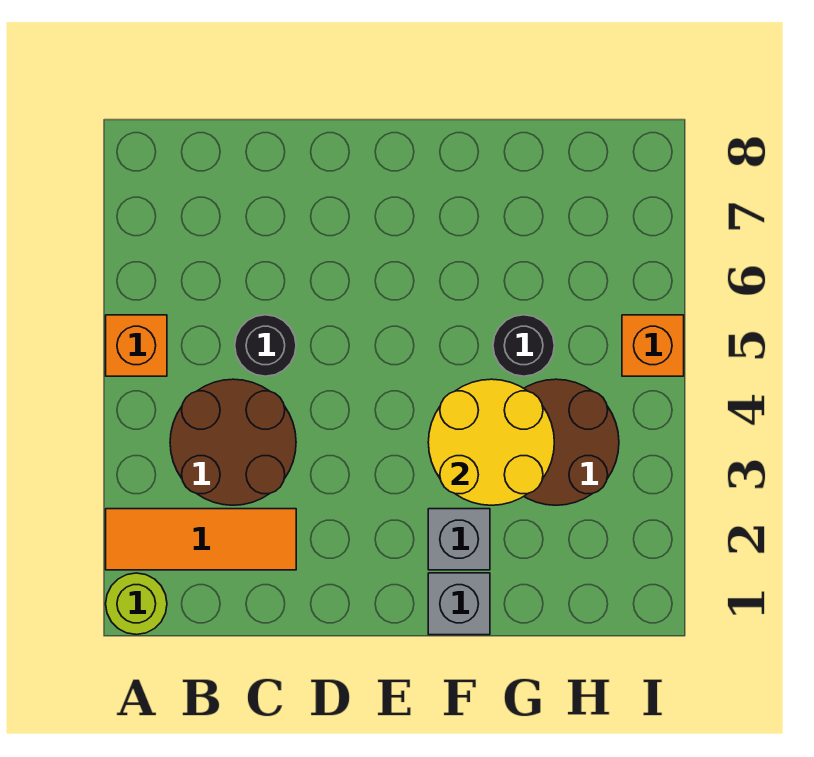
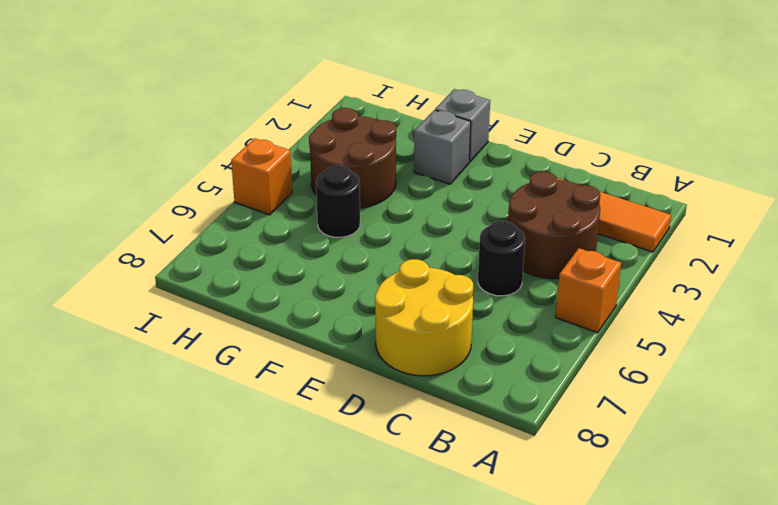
lime round brick A1 level 1 -> none
yellow round brick F3:G4 level 2 -> yellow round brick C7:D8 level 1

